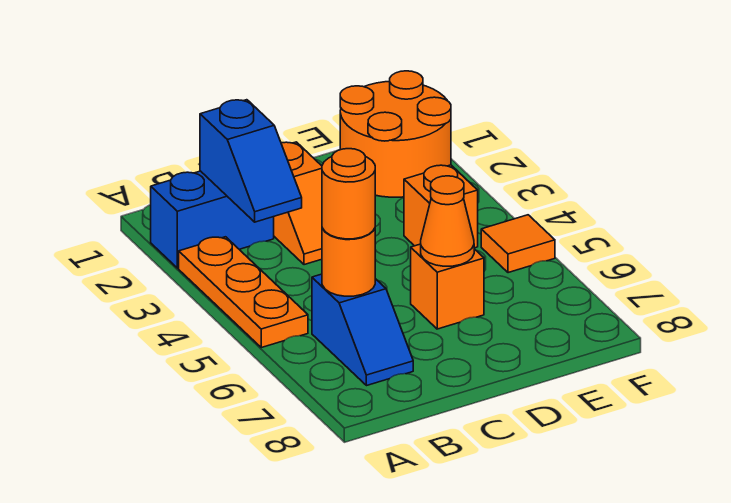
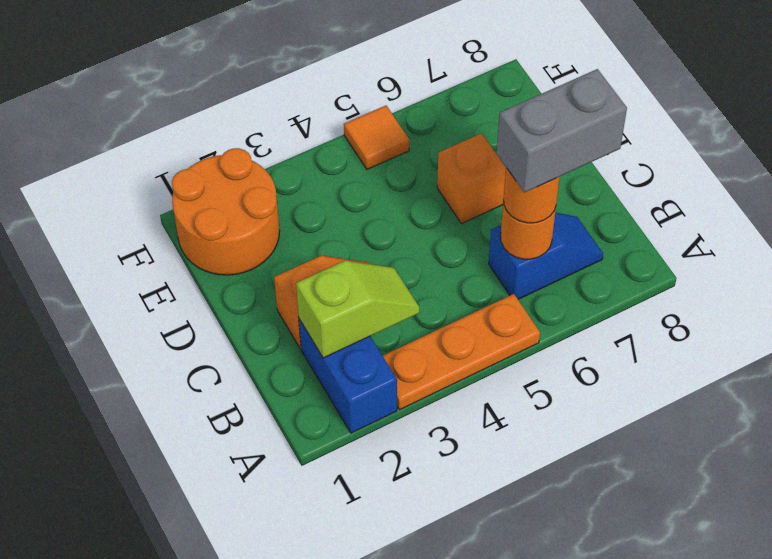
blue slope B2:B3 level 2 top 2 -> lime slope B2:B3 level 2 top 2
none -> grey brick B6:B7 level 4
orange cone D6 level 2 -> none
orange brick E4 level 1 -> none

